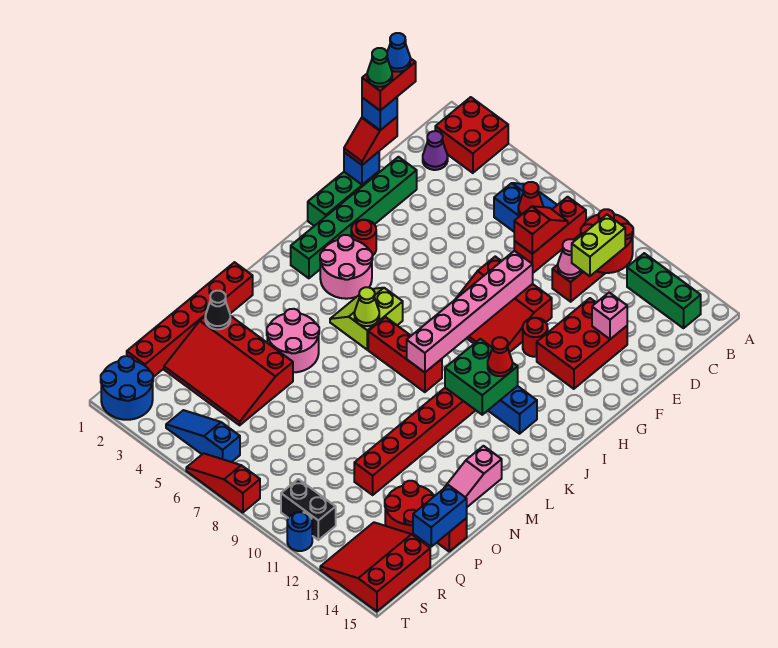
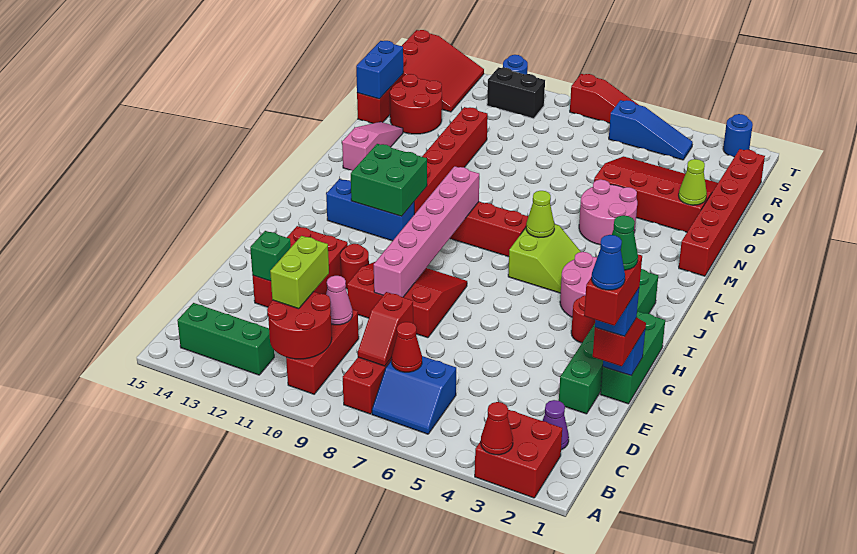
pink brick E13 level 2 -> green brick E13 level 2
red cone J12 level 3 -> red cone A3 level 2
black cone O2 level 2 -> lime cone O2 level 2
blue round brick S1:T2 level 1 -> blue round brick T2 level 1

